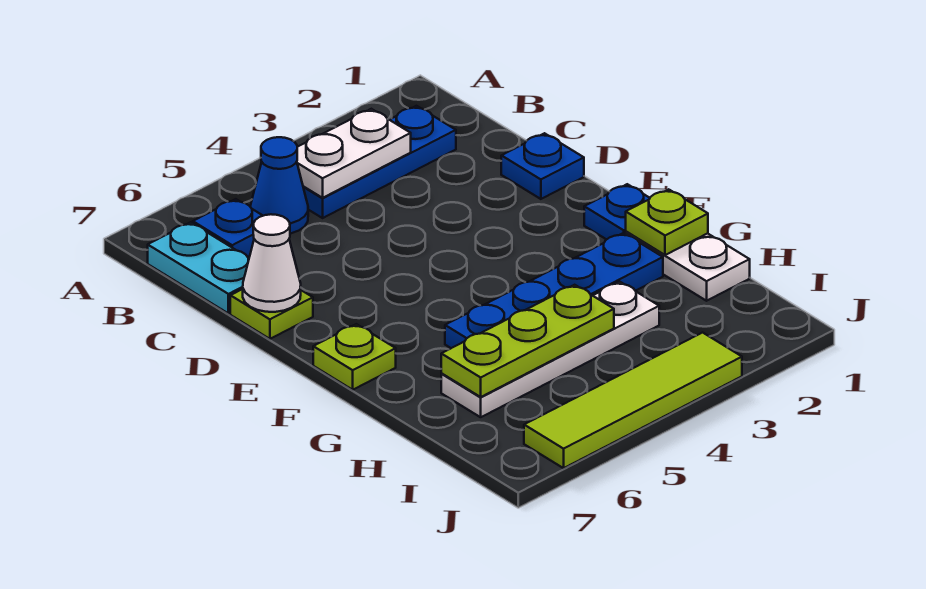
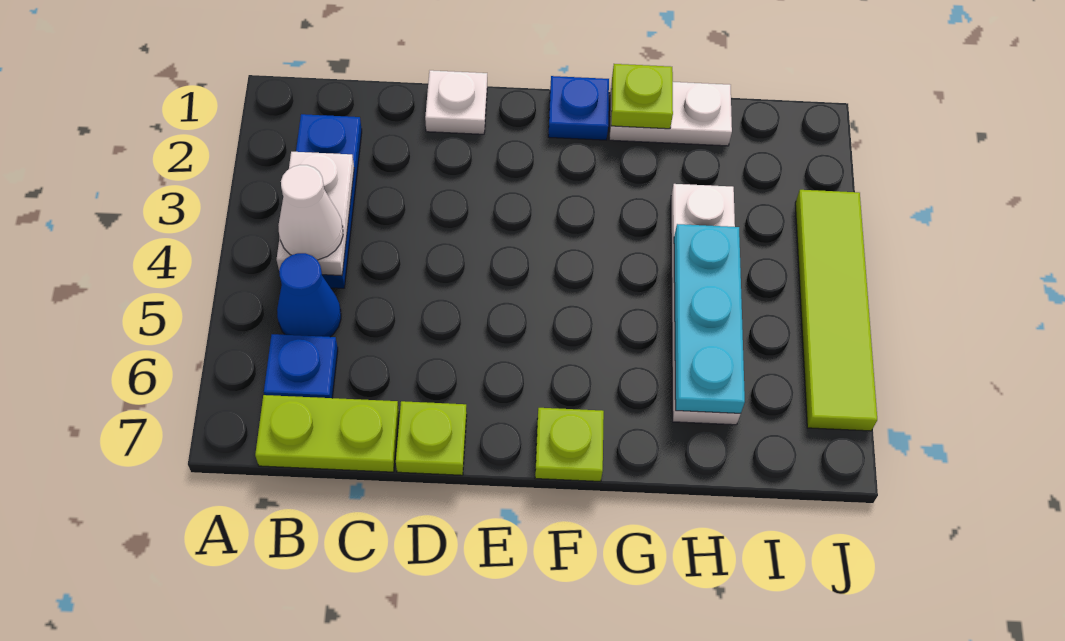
cyan plate B7:C7 level 1 -> lime plate B7:C7 level 1
blue plate D1 level 1 -> white plate D1 level 1
white cone D7 level 2 -> white cone B4 level 3
blue plate G2:G5 level 1 -> none
lime plate H4:H6 level 2 -> cyan plate H4:H6 level 2

